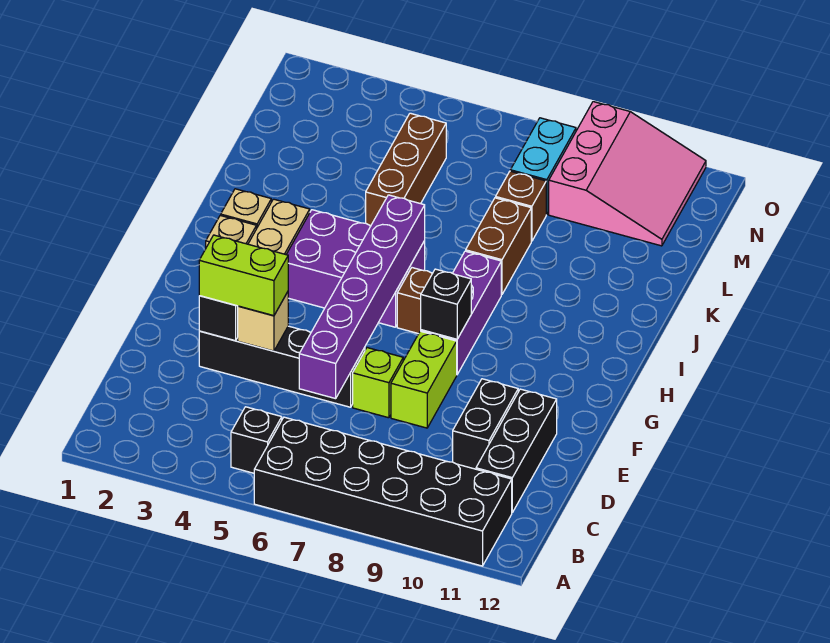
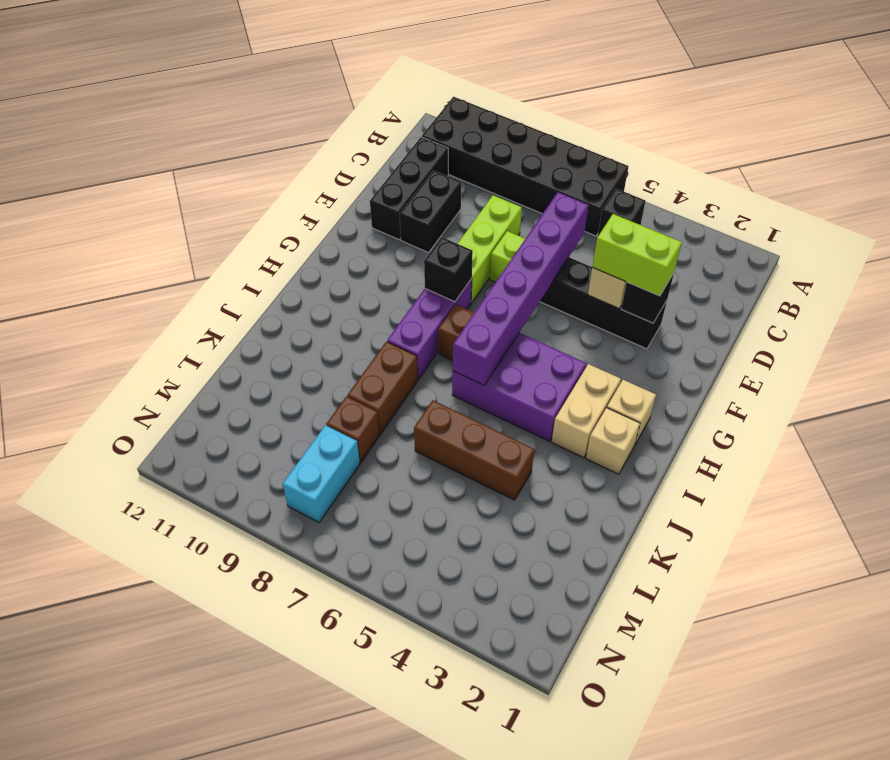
lime brick E8:F8 level 1 -> lime brick D8:F8 level 1
brown brick K5:M5 level 1 -> brown brick K4:K6 level 1
pink slope M9:O11 level 1 top 9 -> none

